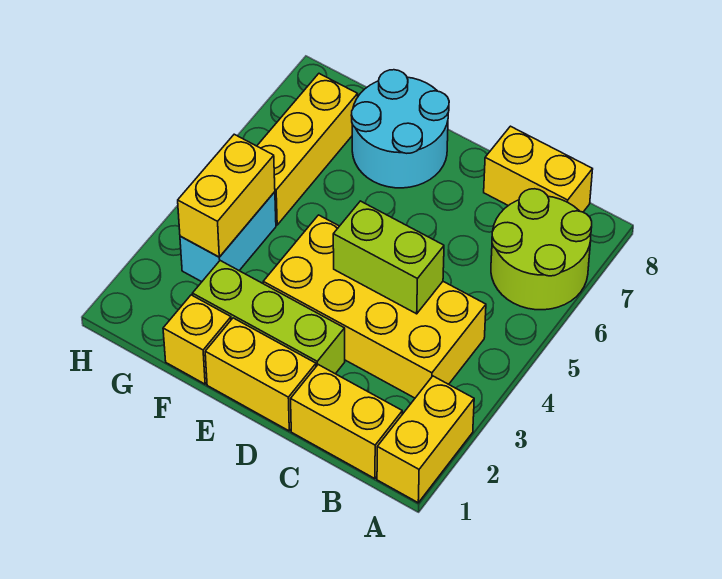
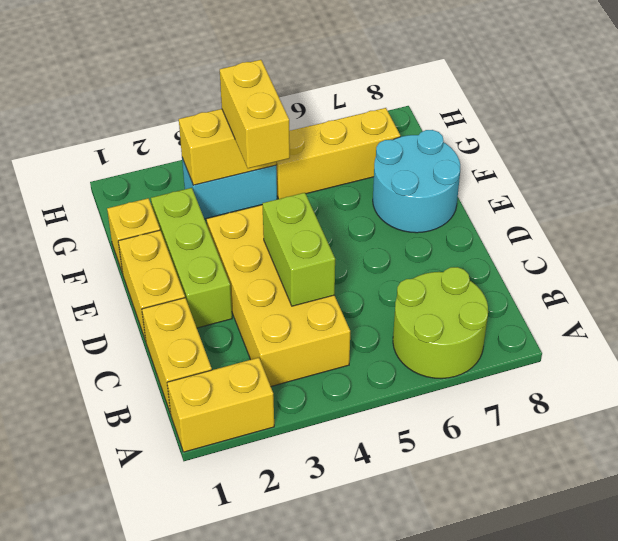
yellow brick B8:C8 level 1 -> yellow brick F4:G4 level 3

